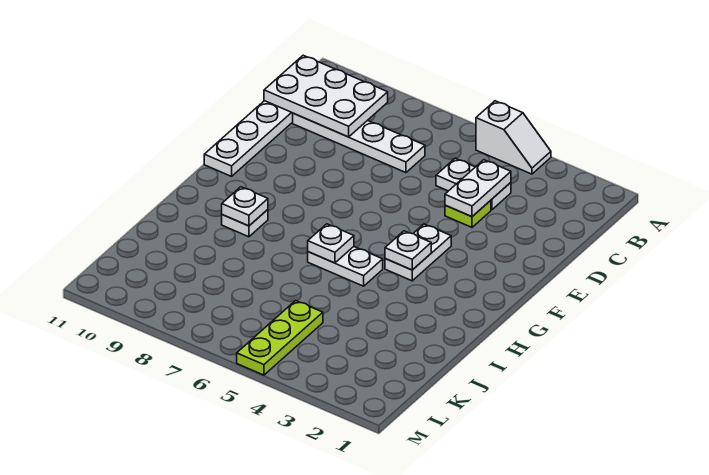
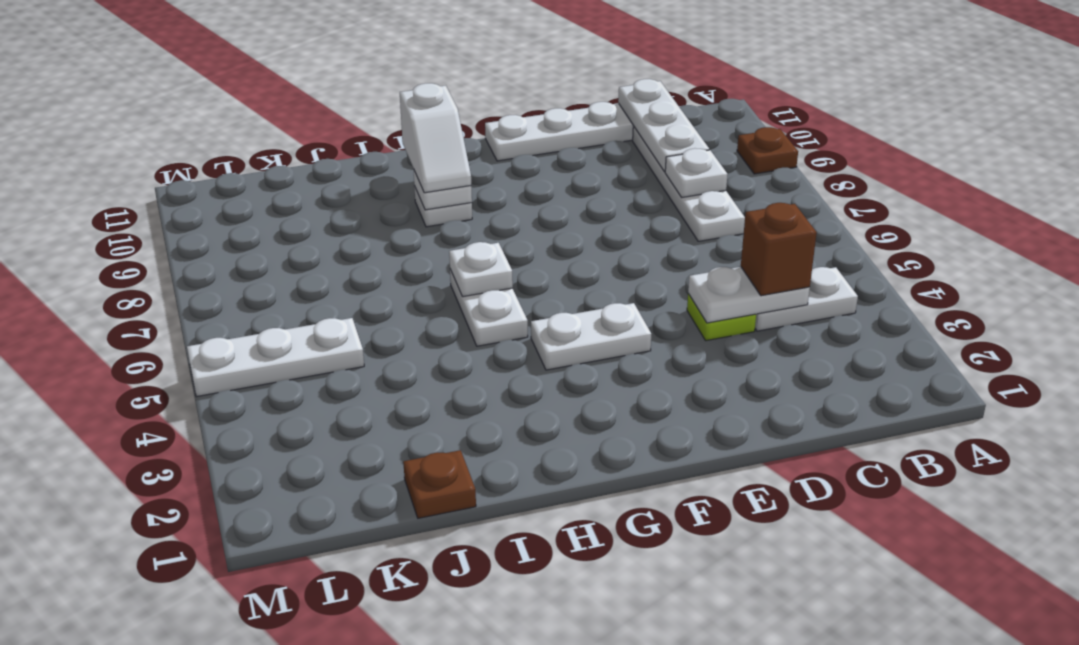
white slope A4:A5 level 1 top 5 -> white slope H9:H10 level 3 top 10
none -> brown plate A9 level 1
white plate B9:C11 level 2 -> white plate C9:C11 level 2
white plate C4:C5 level 1 -> white plate B4:C4 level 1
none -> brown brick C4 level 3
white plate G4 level 2 -> white plate C8 level 2
none -> brown plate J1 level 1
lime plate K5:M5 level 1 -> white plate K5:M5 level 1

